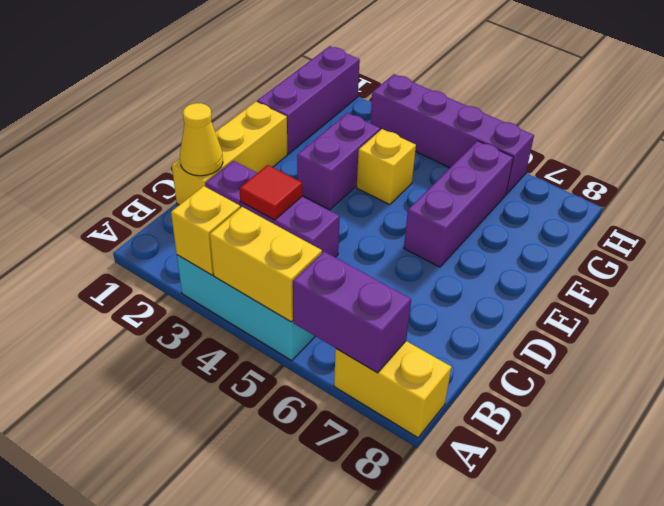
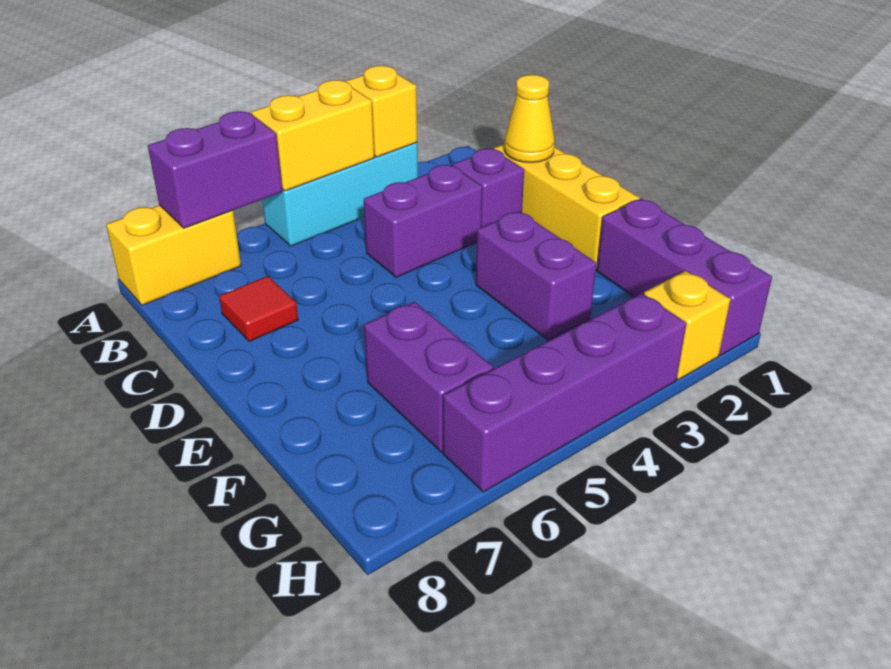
red tile C3 level 2 -> red tile C7 level 1
purple brick E6:G6 level 1 -> purple brick F6:G6 level 1
yellow brick F4 level 1 -> yellow brick H2 level 1

